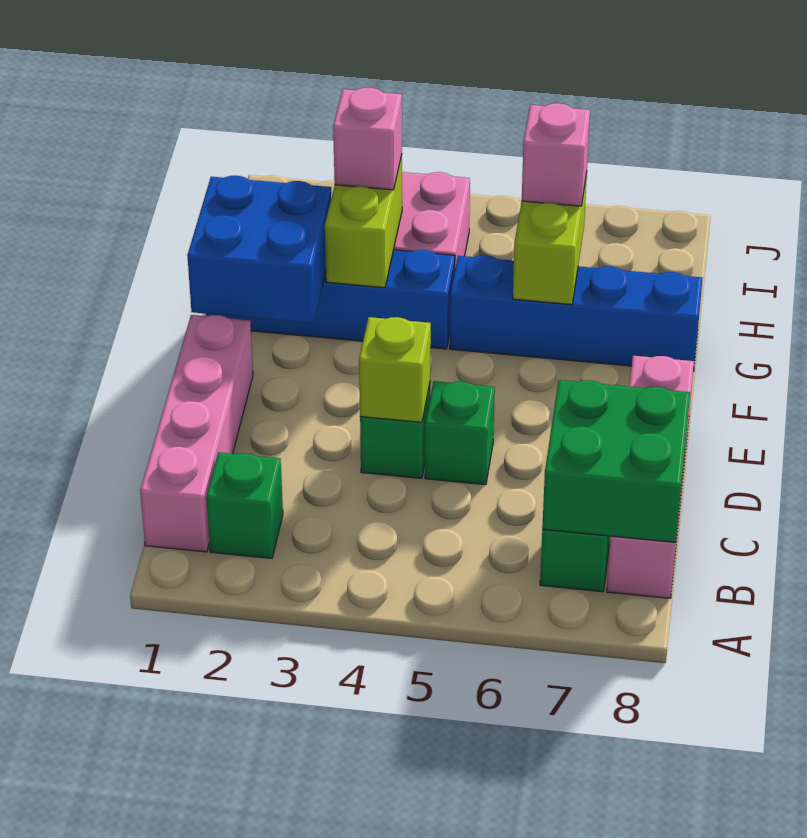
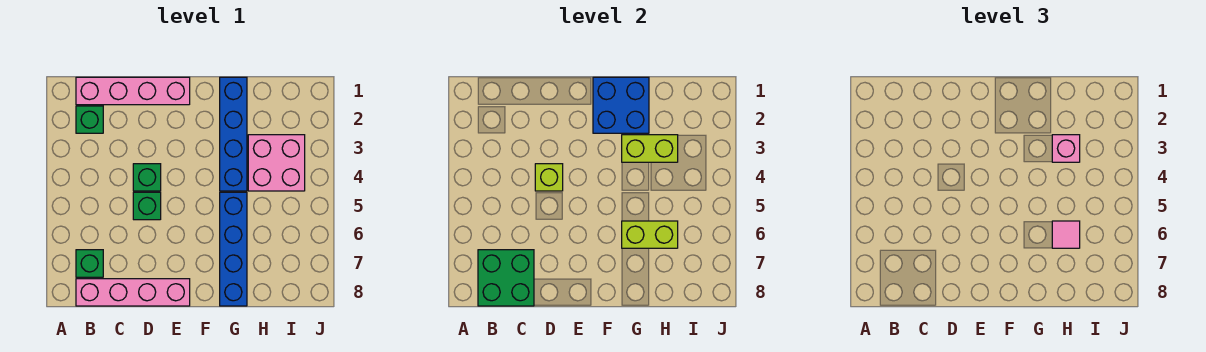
pink brick H6 level 3 -> pink tile H6 level 3

